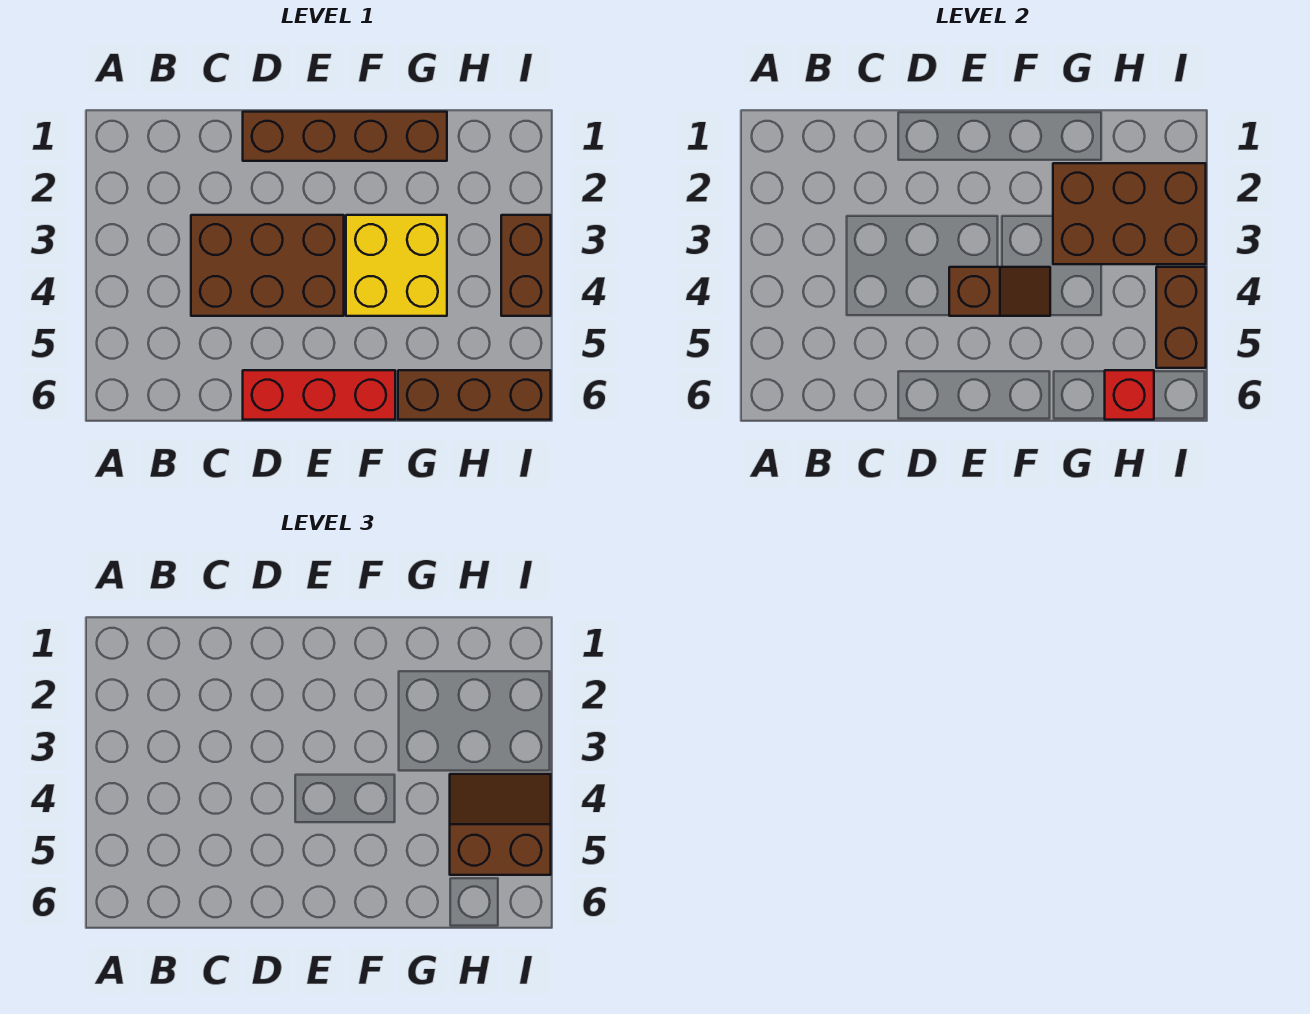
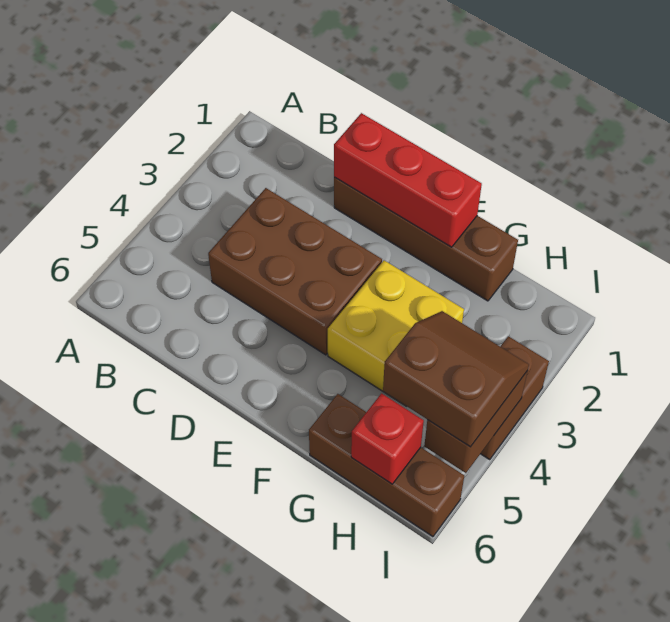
red brick D6:F6 level 1 -> red brick D1:F1 level 2
brown slope E4:F4 level 2 top E -> none
brown brick G2:I3 level 2 -> none

